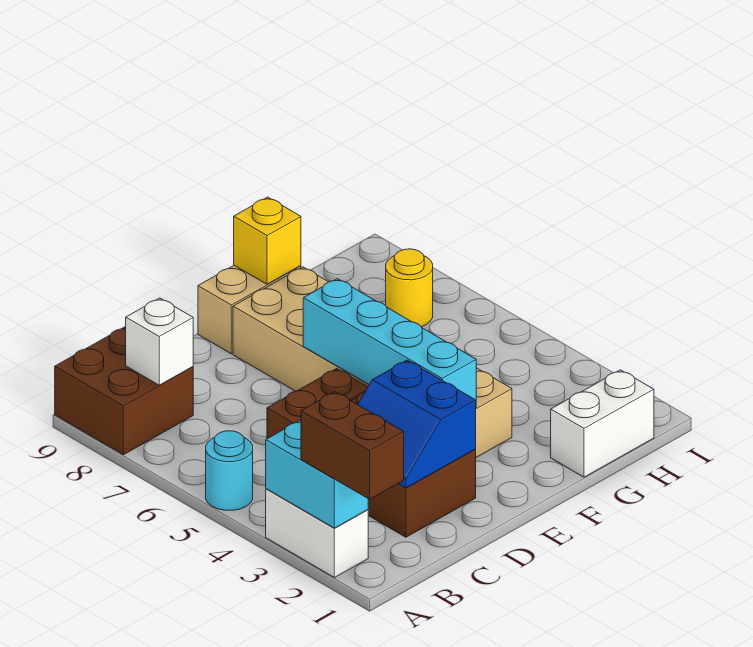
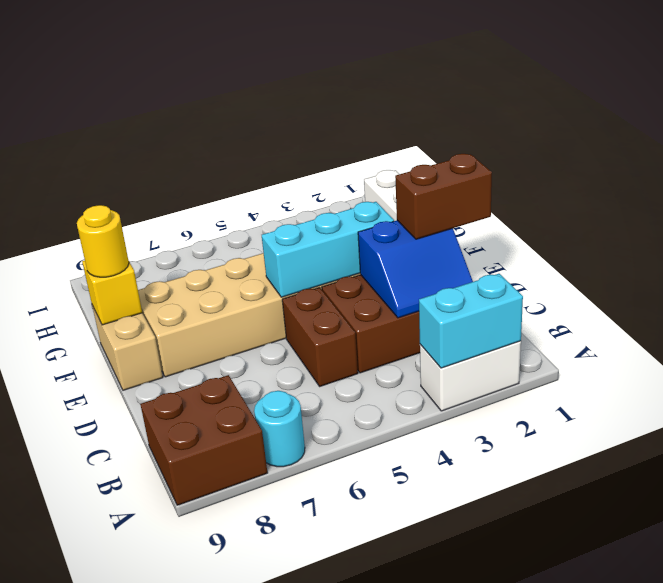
brown brick A1:A2 level 3 -> brown brick D1:D2 level 3
cyan round brick A5 level 1 -> cyan round brick A7 level 1
white brick B8 level 2 -> none
cyan brick E3:E6 level 2 -> cyan brick E3:E5 level 2
yellow round brick H7 level 1 -> yellow round brick F9 level 3

